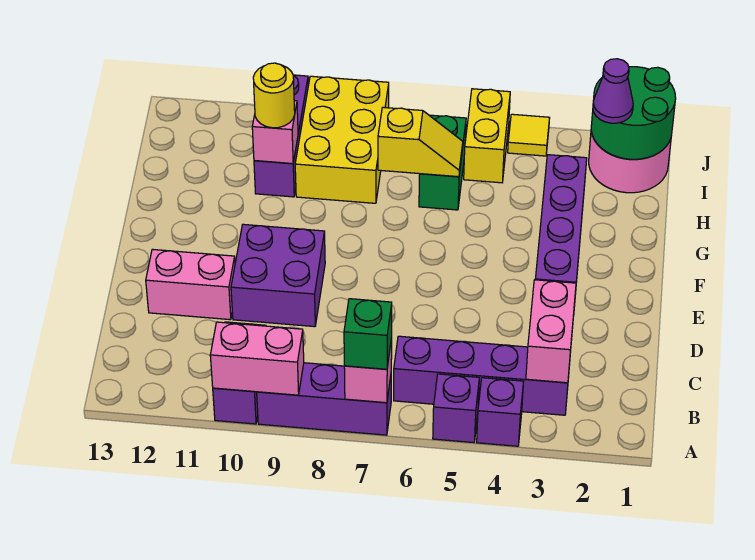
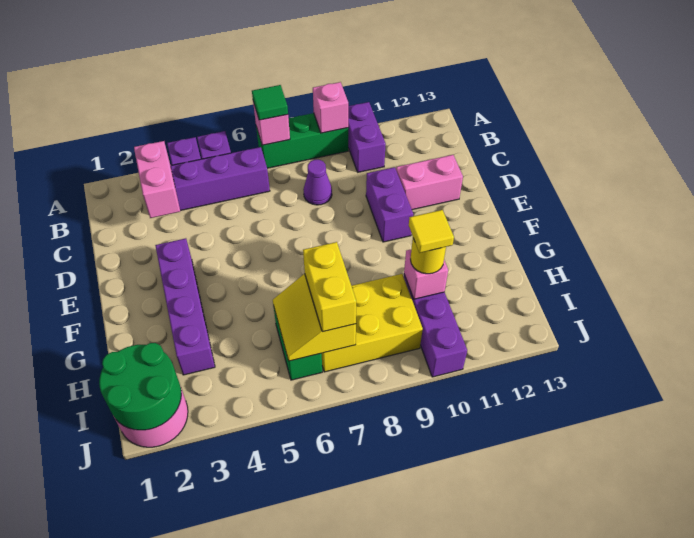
purple brick A7:A9 level 1 -> green brick A7:A9 level 1
green brick A7 level 3 -> green tile A7 level 3
pink brick A9:A10 level 2 -> pink brick A9 level 2
purple brick D9:E10 level 1 -> purple brick D10:E10 level 1
yellow slope H6:H7 level 2 top 7 -> yellow slope H6:I7 level 2 top 7
yellow brick H8:J9 level 1 -> yellow brick H7:I9 level 1
purple cone I2 level 3 -> purple cone C8 level 1
yellow brick I5:J5 level 1 -> yellow brick H7:I7 level 3
yellow tile J4 level 1 -> yellow tile H10 level 4

